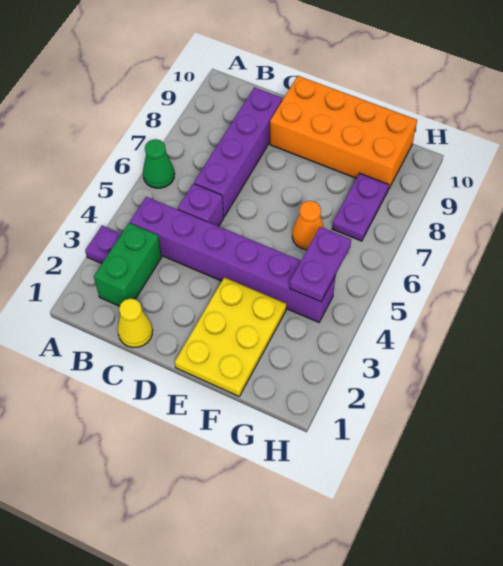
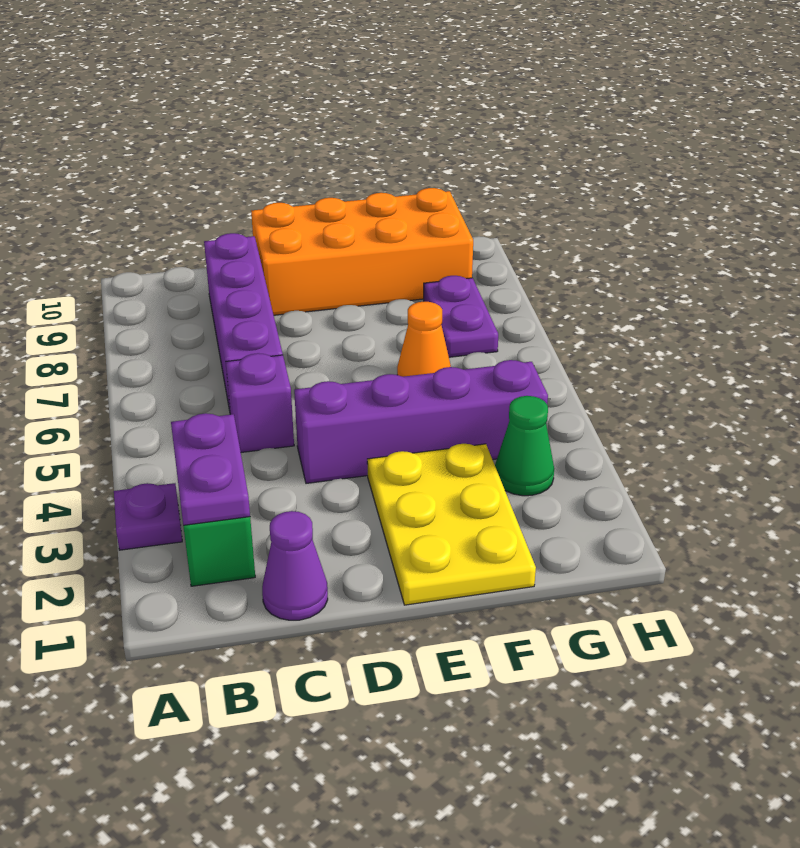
green cone A6 level 1 -> green cone G3 level 1
purple brick B4:G4 level 1 -> purple brick D4:G4 level 1
yellow cone C1 level 1 -> purple cone C1 level 1
purple plate G4:G5 level 2 -> purple plate B2:B3 level 2

